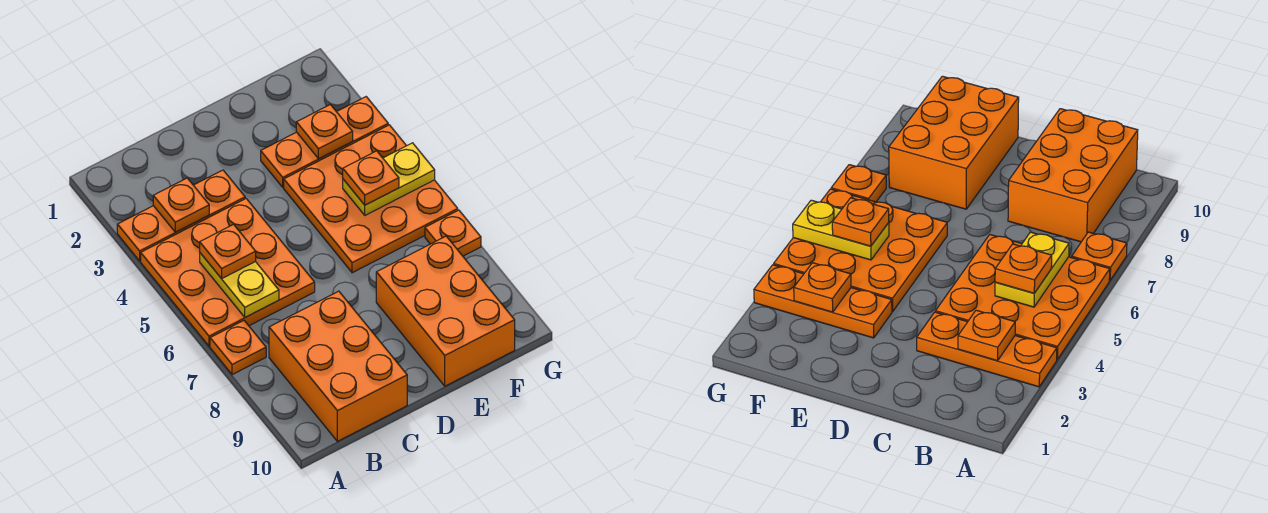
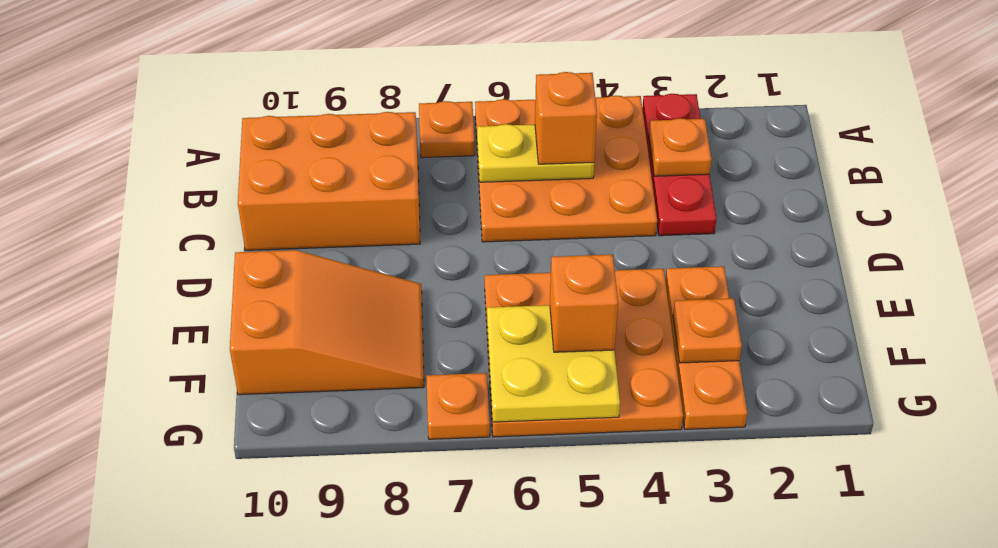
orange plate A3:C3 level 1 -> red plate A3:C3 level 1
orange plate B5 level 3 -> orange brick B5 level 3
orange brick E8:F10 level 1 -> orange slope E8:F10 level 1 top 10
yellow plate F5:G5 level 2 -> yellow plate F5:G6 level 2
orange plate F5 level 3 -> orange brick F5 level 3

